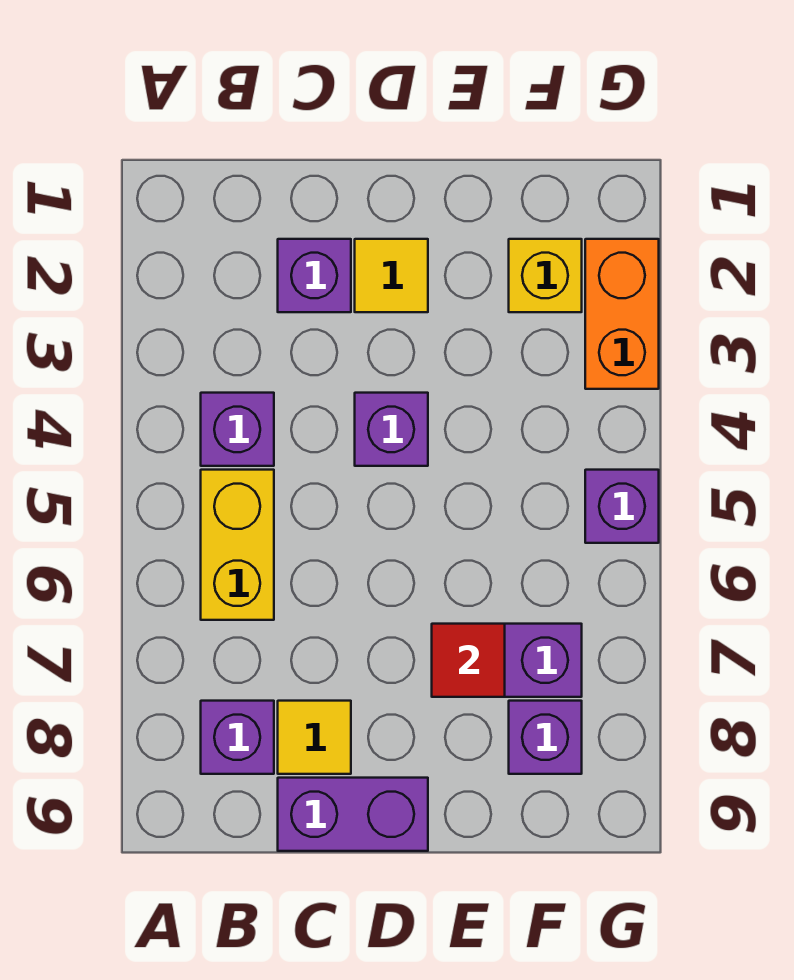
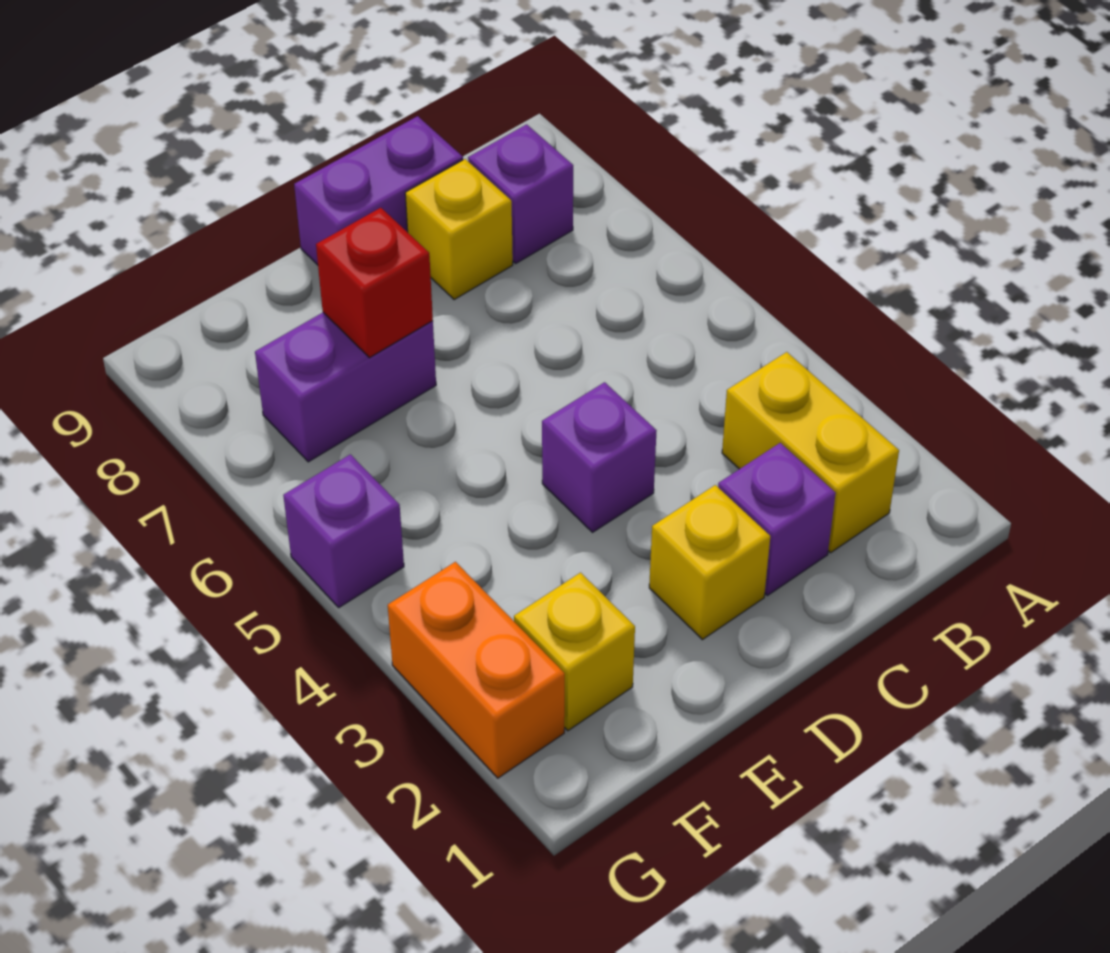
purple brick B4 level 1 -> none
yellow brick B5:B6 level 1 -> yellow brick B2:B3 level 1
yellow tile C8 level 1 -> yellow brick C8 level 1
yellow tile D2 level 1 -> yellow brick D2 level 1
red tile E7 level 2 -> red brick E7 level 2
purple brick F8 level 1 -> none

